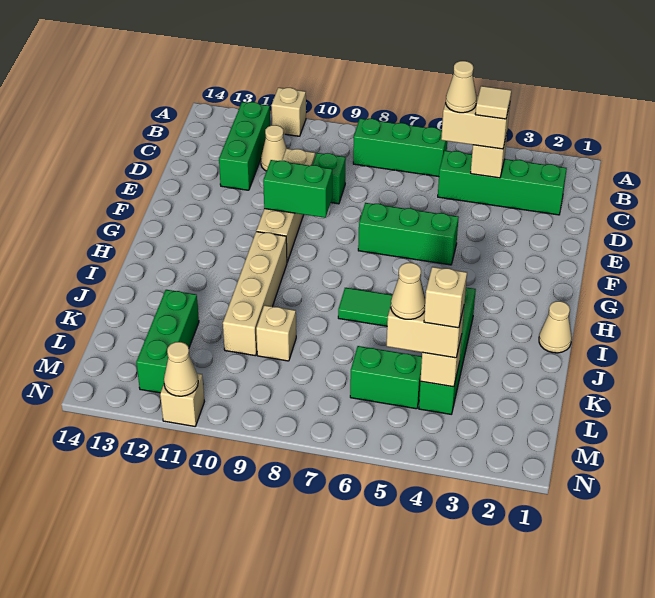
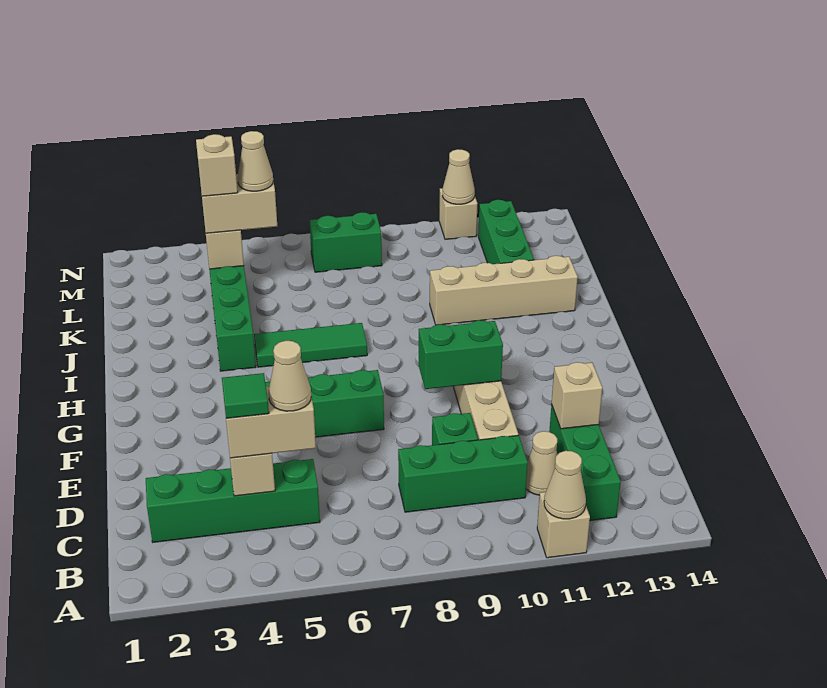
green brick B6:B8 level 1 -> green brick C8:C10 level 1
tan tile C4 level 4 -> green tile C4 level 4
tan brick H10:K10 level 1 -> tan brick J10:J13 level 1
tan cone I1 level 1 -> tan cone A11 level 2
tan brick K9 level 1 -> tan brick D12 level 2
green brick L5:L6 level 1 -> green brick M7:M8 level 1

